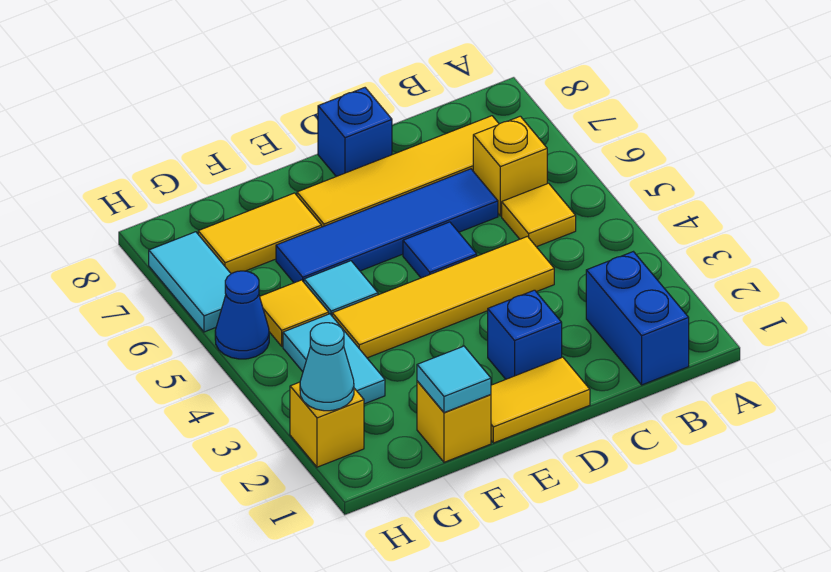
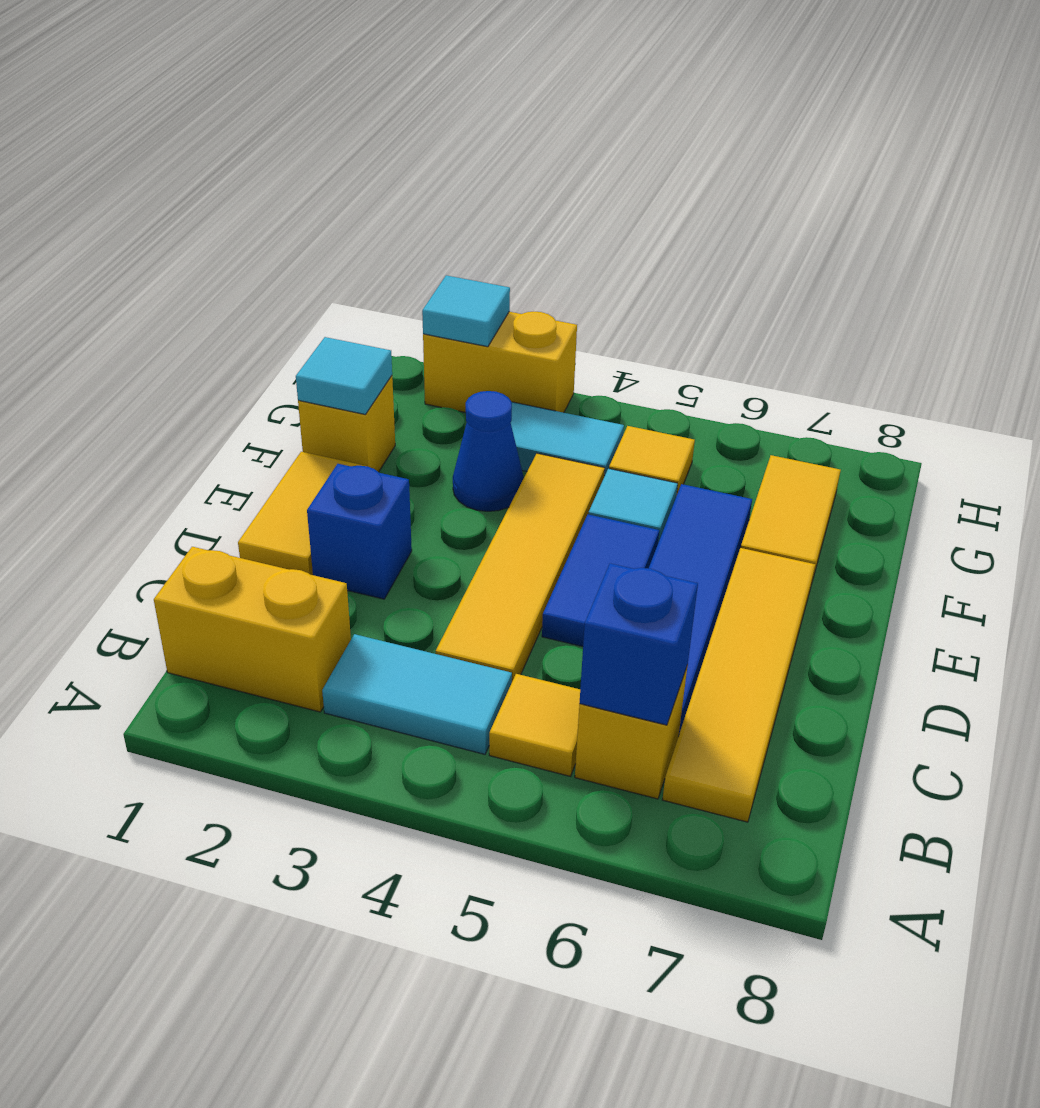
blue brick B1:B2 level 1 -> yellow brick B1:B2 level 1
blue tile D5 level 1 -> blue tile D5:E5 level 1
blue brick D8 level 1 -> blue brick B6 level 2
yellow brick H2 level 1 -> yellow brick H2:H3 level 1
cyan cone H2 level 2 -> cyan tile H2 level 2
blue cone H5 level 1 -> blue cone F3 level 1
cyan tile H6:H7 level 1 -> cyan tile B3:B4 level 1

